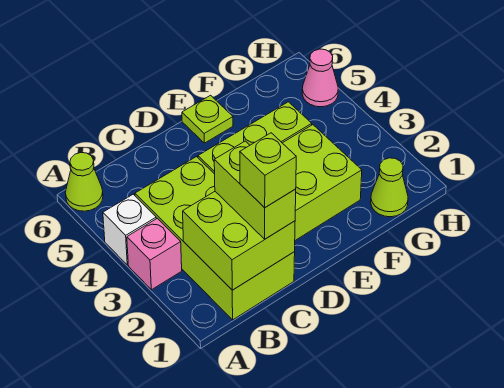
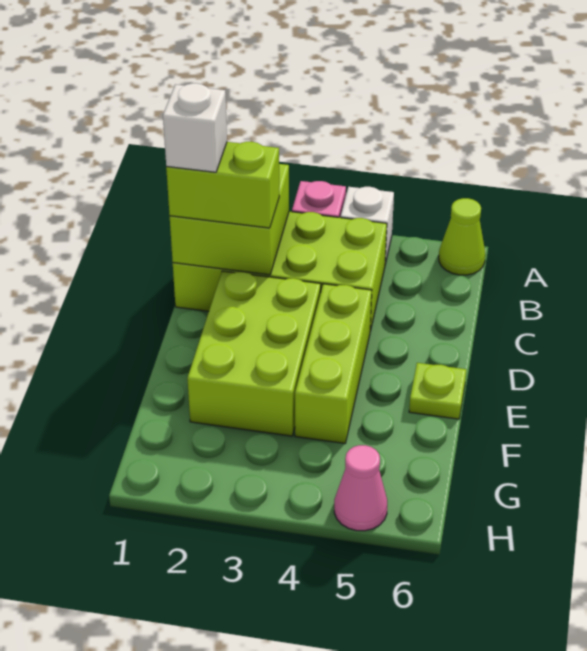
lime brick C1 level 4 -> white brick C1 level 4
lime cone G1 level 1 -> none

